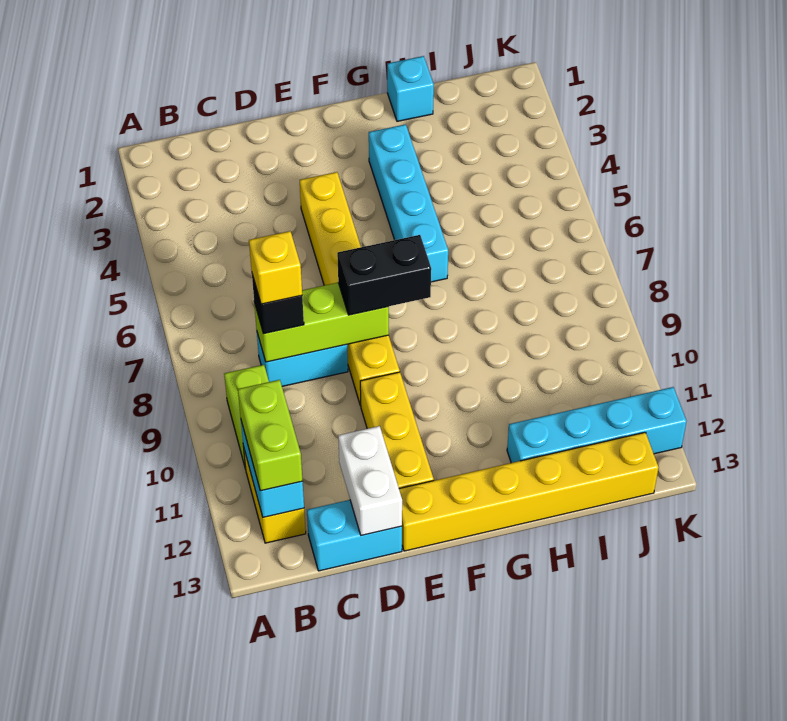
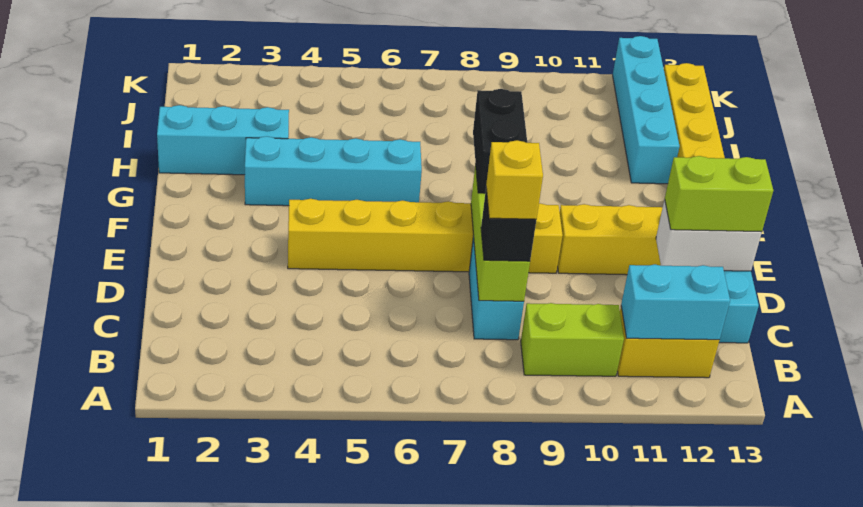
lime brick B11:B12 level 3 -> lime brick D12:D13 level 3
cyan brick H1 level 1 -> cyan brick H1:H3 level 1

